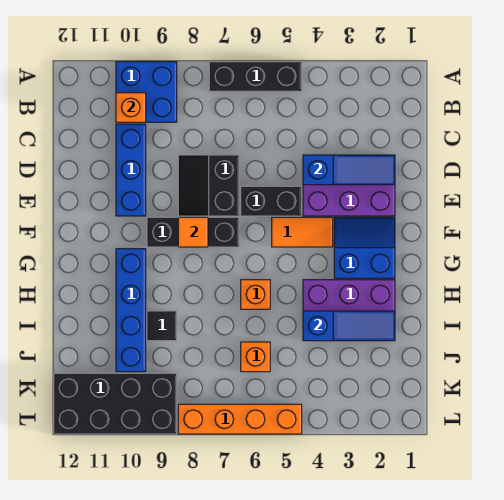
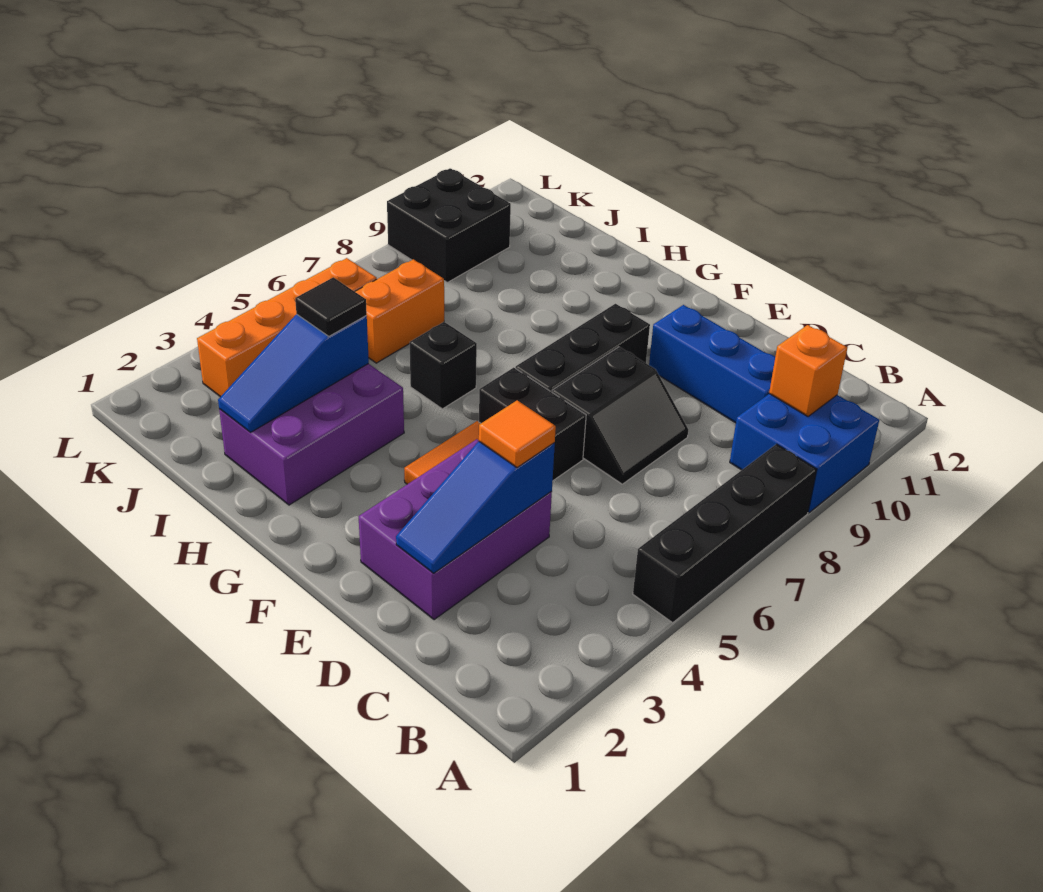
black brick A5:A7 level 1 -> black brick A5:A8 level 1
black slope D7:E8 level 1 top 7 -> black slope D7:E8 level 1 top E
black brick E5:E6 level 1 -> black brick E6:F6 level 1
blue slope F2:G3 level 1 top G -> none
orange tile F8 level 2 -> orange tile D4 level 3
blue brick G10:J10 level 1 -> none
orange brick H6 level 1 -> black brick H6 level 1
black tile I9 level 1 -> black tile I4 level 3
orange brick J6 level 1 -> orange brick J6:J7 level 1
black brick K9:L12 level 1 -> black brick K9:L10 level 1
orange brick L5:L8 level 1 -> orange brick K3:K6 level 1

